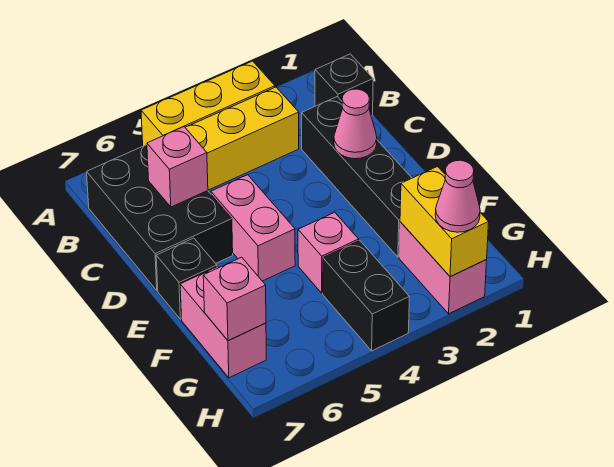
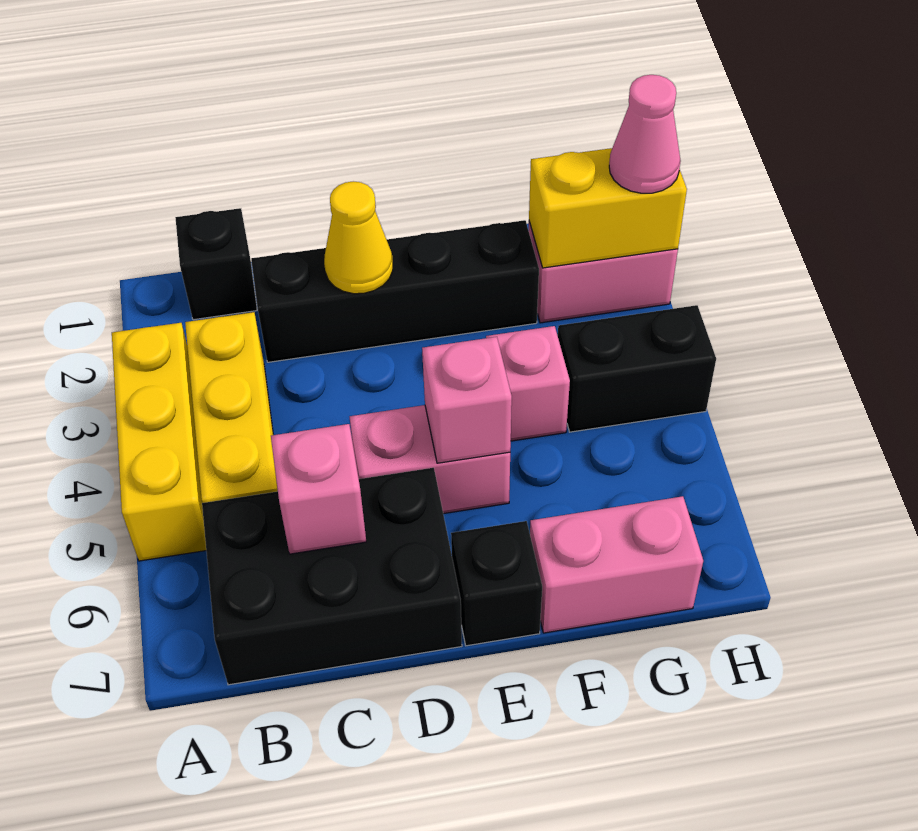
pink cone D2 level 2 -> yellow cone D2 level 2
pink brick G7 level 2 -> pink brick E5 level 2

